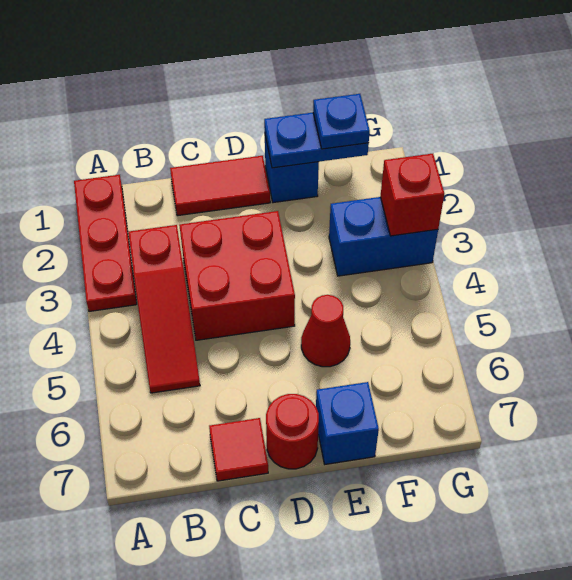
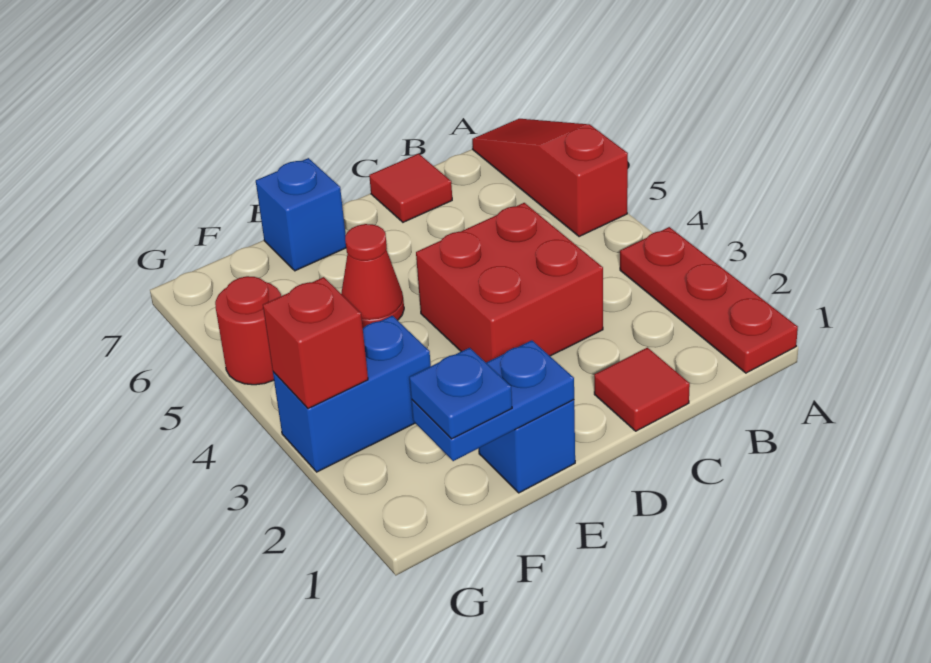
red slope B3:B5 level 1 top 3 -> red slope A5:A7 level 1 top 5
red tile C1:D1 level 1 -> red tile C1 level 1
red round brick D7 level 1 -> red round brick G5 level 1

